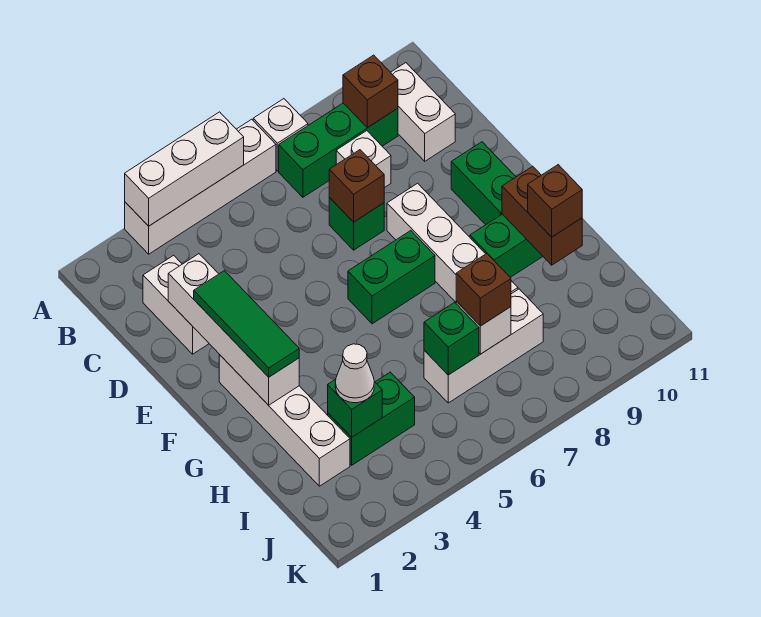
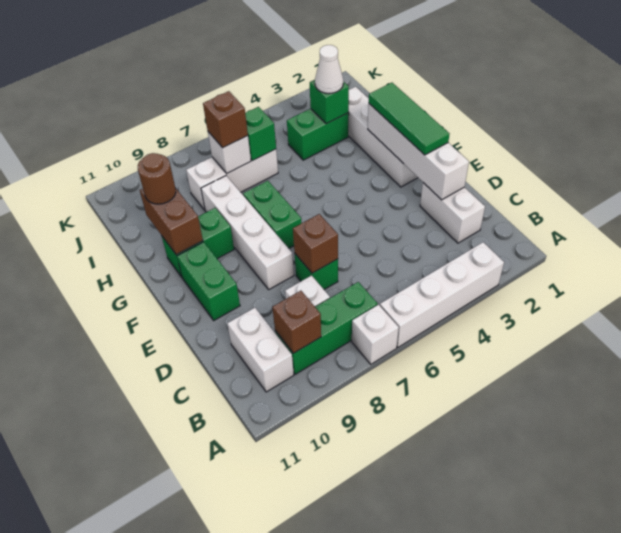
white brick A3:A5 level 2 -> none
green brick F6:F7 level 1 -> green brick F7:G7 level 1
brown brick H10 level 3 -> brown round brick H10 level 3

